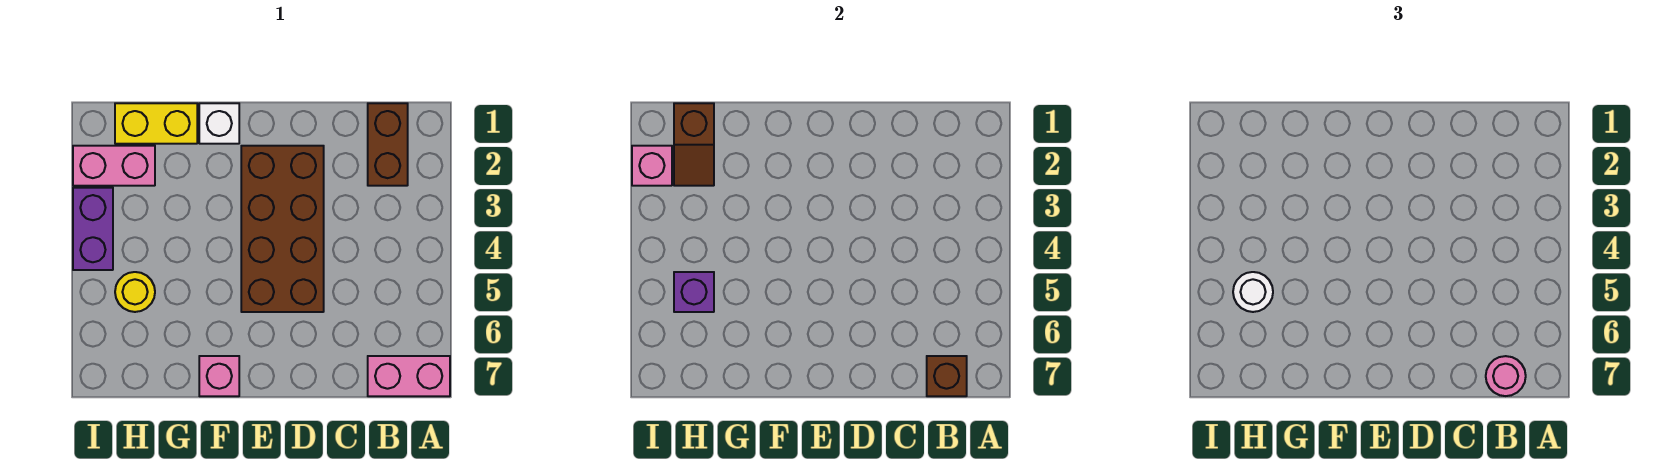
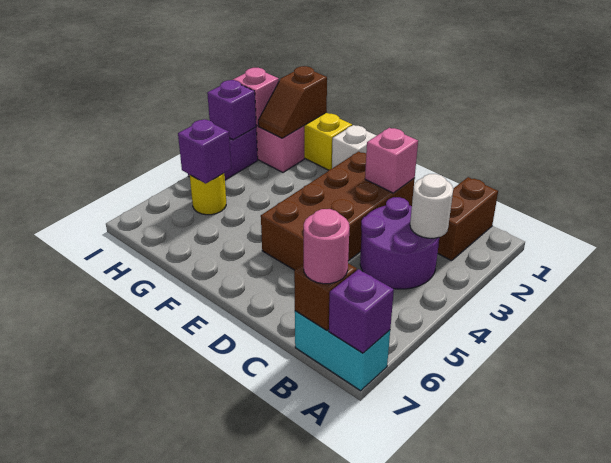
pink brick A7:B7 level 1 -> cyan brick A7:B7 level 1
none -> purple brick A7 level 2
none -> purple round brick B3:C4 level 1
pink brick F7 level 1 -> pink brick D2 level 2
white round brick H5 level 3 -> white round brick B3 level 2
none -> purple brick I3 level 2

